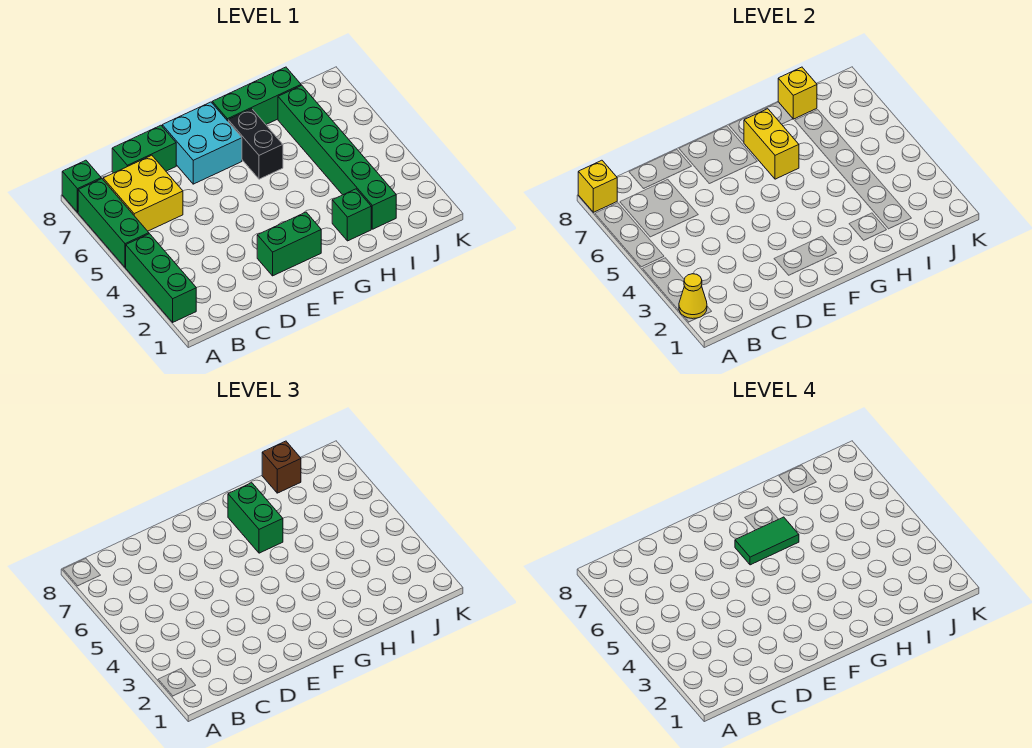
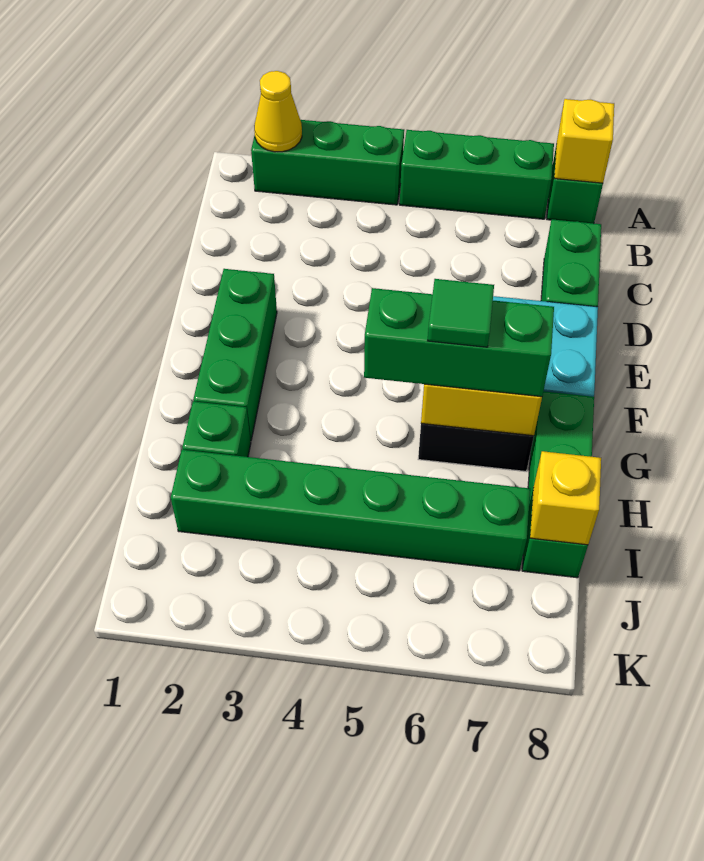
yellow brick B6:C7 level 1 -> none
green brick E2:F2 level 1 -> green brick E2:G2 level 1
green tile F6:G6 level 4 -> green tile G6 level 4
green brick G6:G7 level 3 -> green brick G5:G7 level 3
brown brick I8 level 3 -> none

